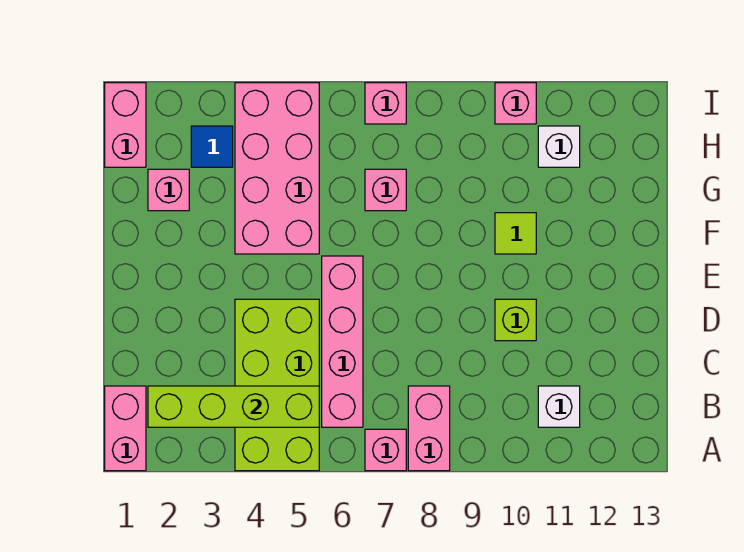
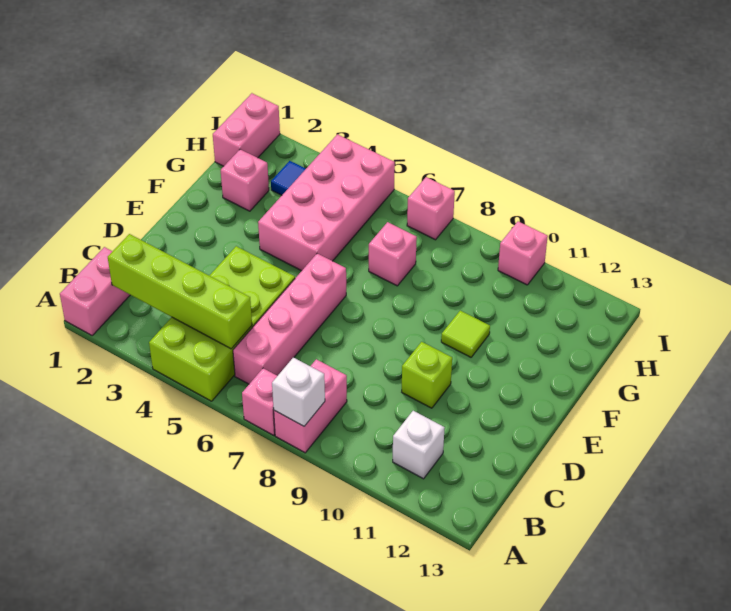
white brick H11 level 1 -> white brick A8 level 2

